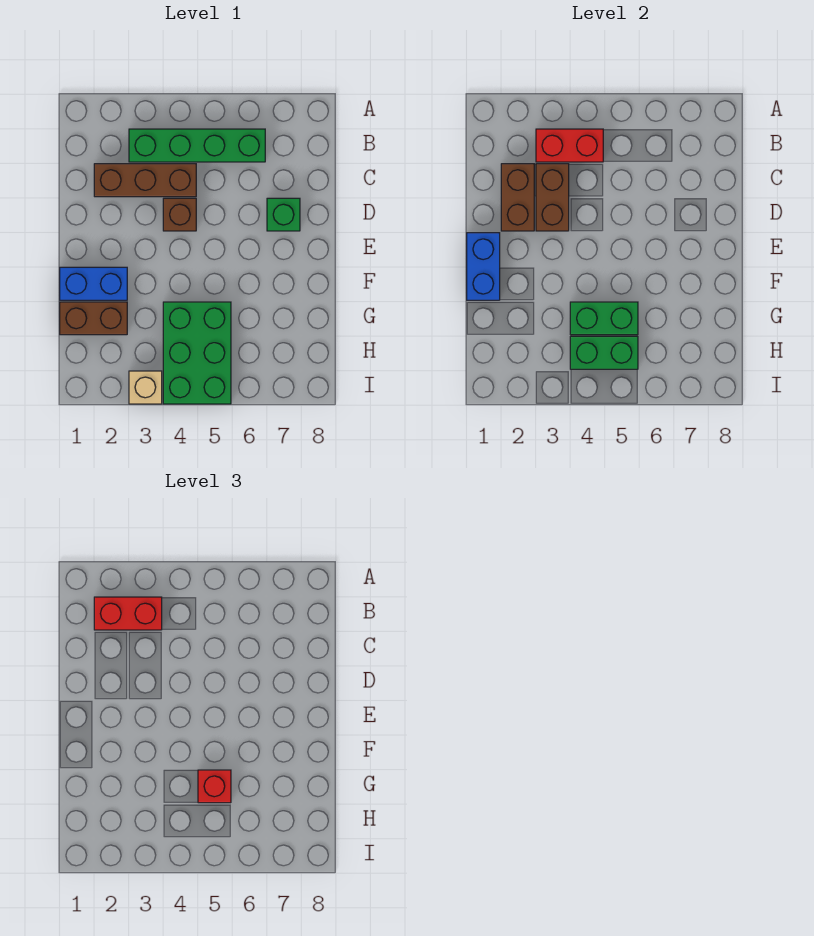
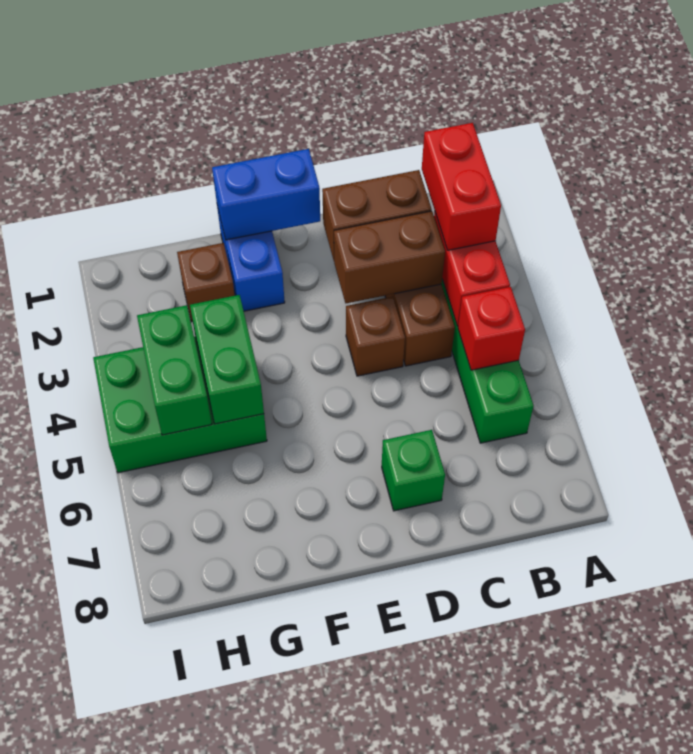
brown brick G1:G2 level 1 -> brown brick G2 level 1
red brick G5 level 3 -> red brick B5 level 2
tan brick I3 level 1 -> none

